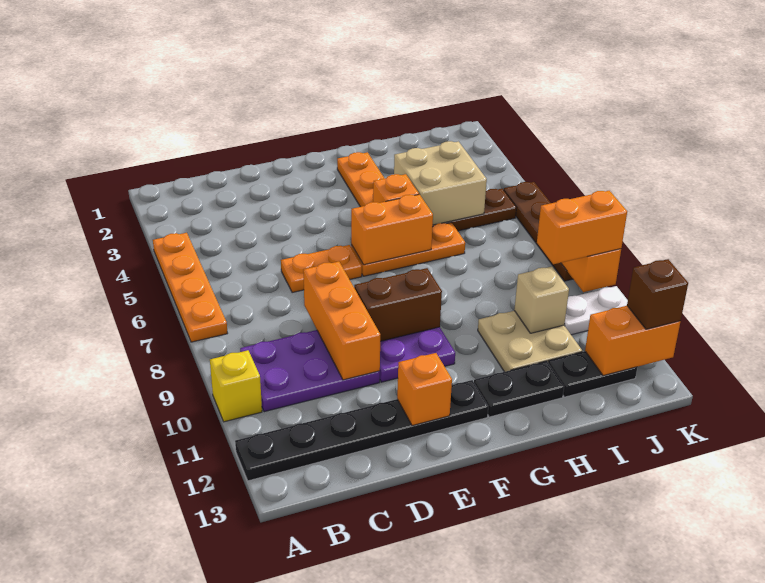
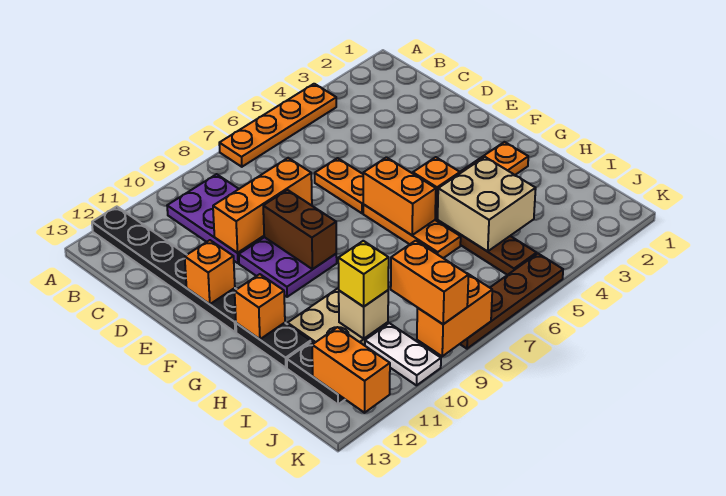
yellow brick A10 level 1 -> yellow brick I10 level 3
none -> orange brick G12 level 2
brown brick K12 level 3 -> none

